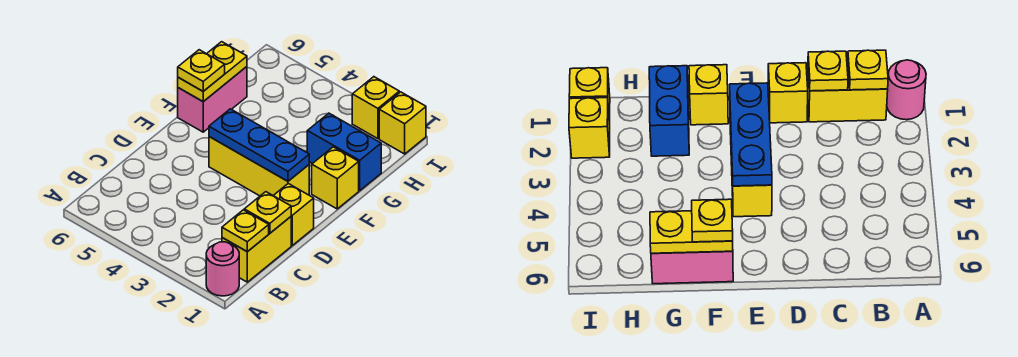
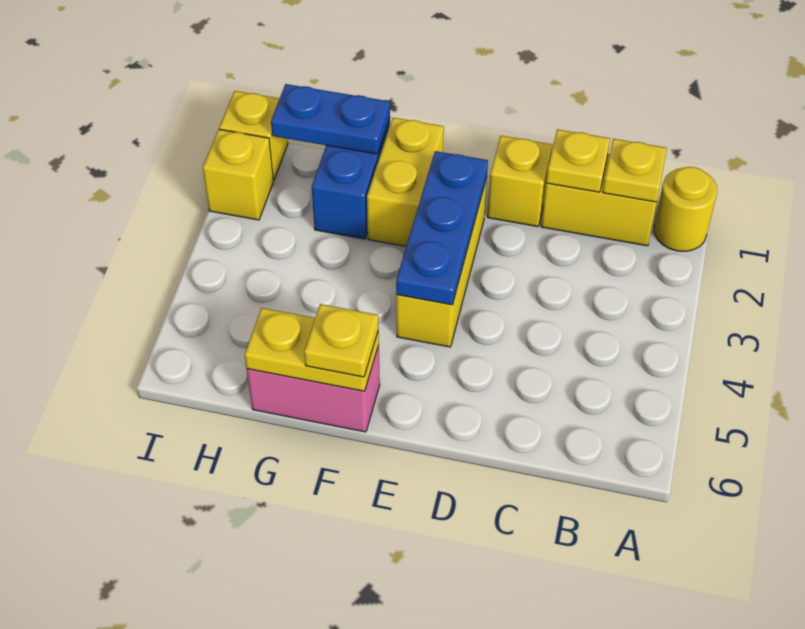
pink round brick A1 level 1 -> yellow round brick A1 level 1
yellow brick F1 level 1 -> yellow brick F1:F2 level 1
none -> blue plate G1:H1 level 2

